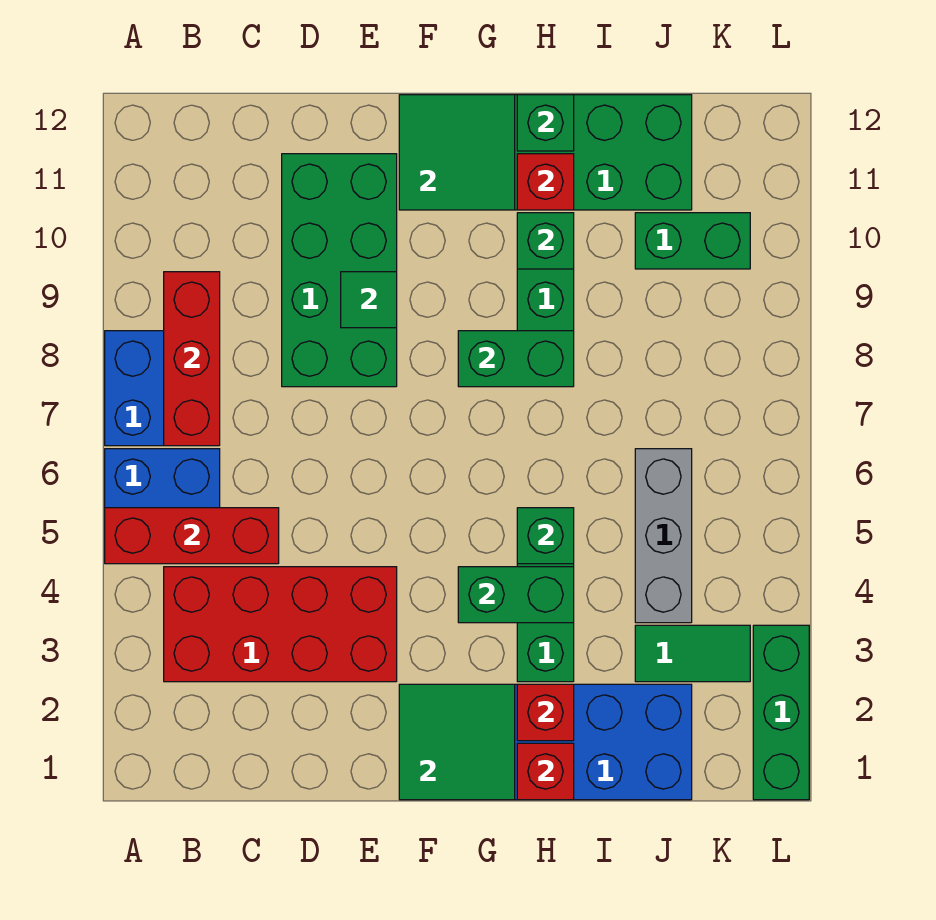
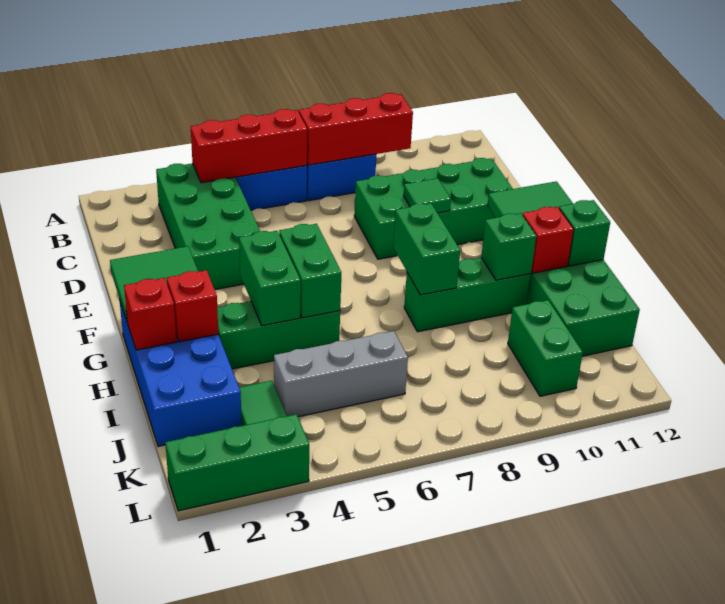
red brick A5:C5 level 2 -> red brick B4:B6 level 2
red brick B3:E4 level 1 -> green brick B3:E4 level 1
green brick H5 level 2 -> green brick G5:H5 level 2

